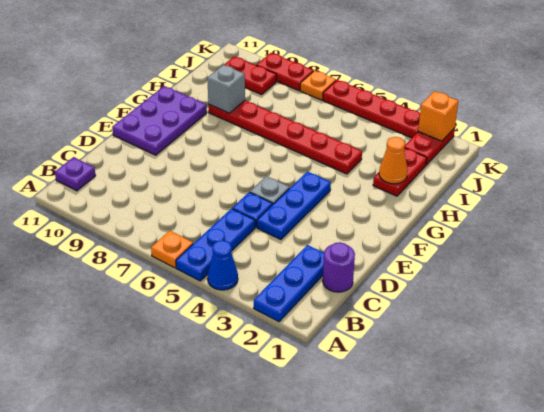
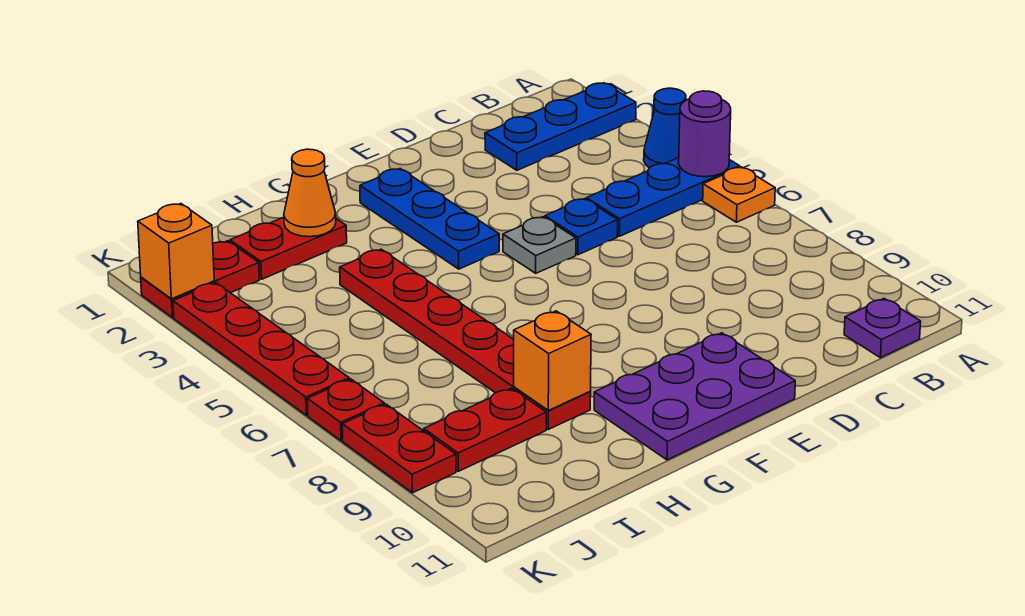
purple round brick C1 level 1 -> purple round brick A5 level 2
blue plate D4:F4 level 1 -> blue plate F2:F4 level 1
grey brick H9 level 2 -> orange brick H9 level 2
red plate J9:J10 level 1 -> red plate I9:J9 level 1
orange plate K7 level 1 -> red plate K7 level 1

